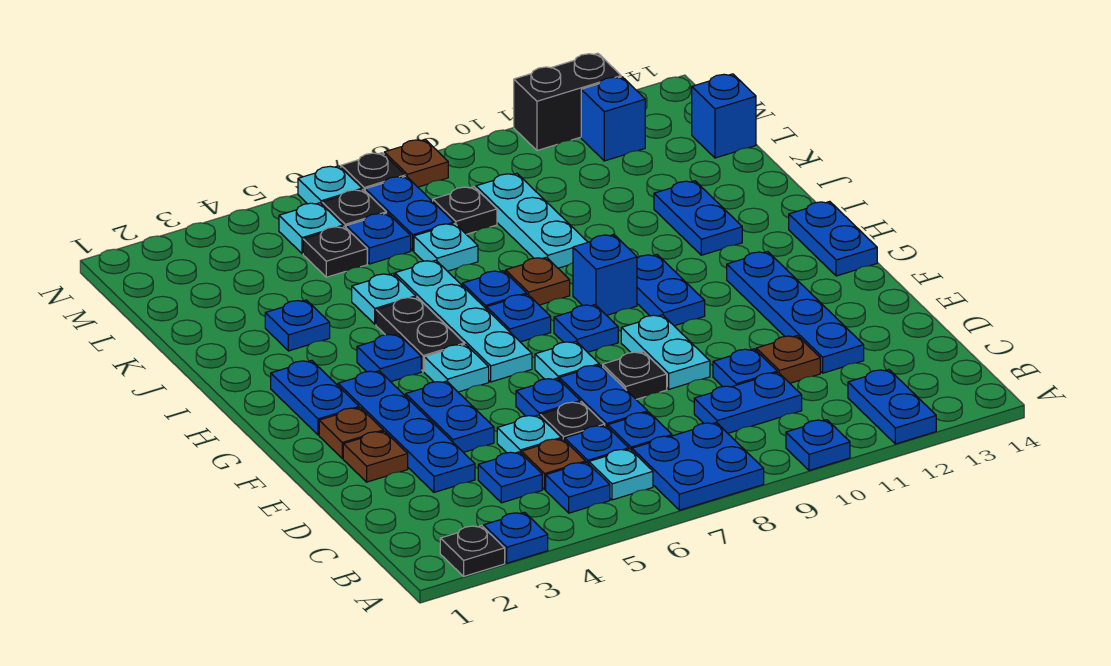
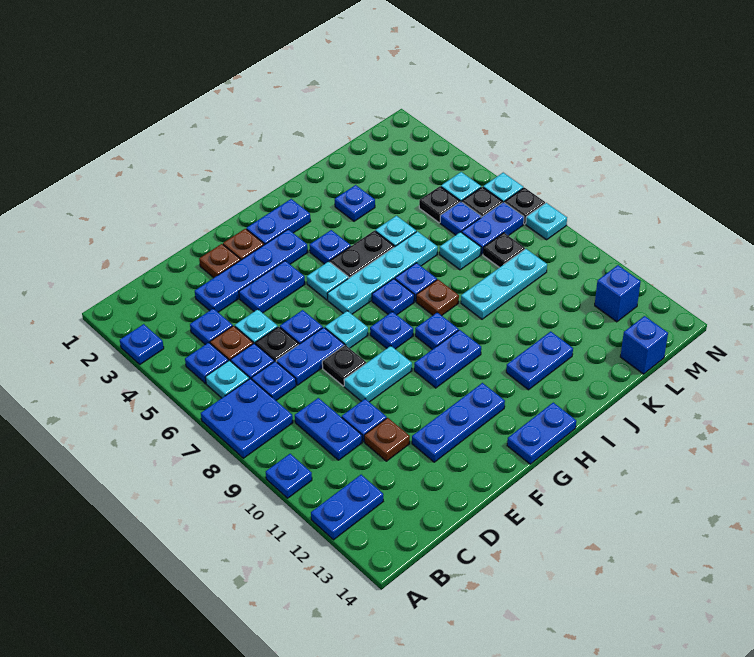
black plate A2 level 1 -> none
blue plate D12:G12 level 1 -> blue plate E12:G12 level 1
blue brick H9 level 1 -> blue plate H9 level 1
brown plate N8 level 1 -> cyan plate N8 level 1
black brick N11:N12 level 1 -> none

